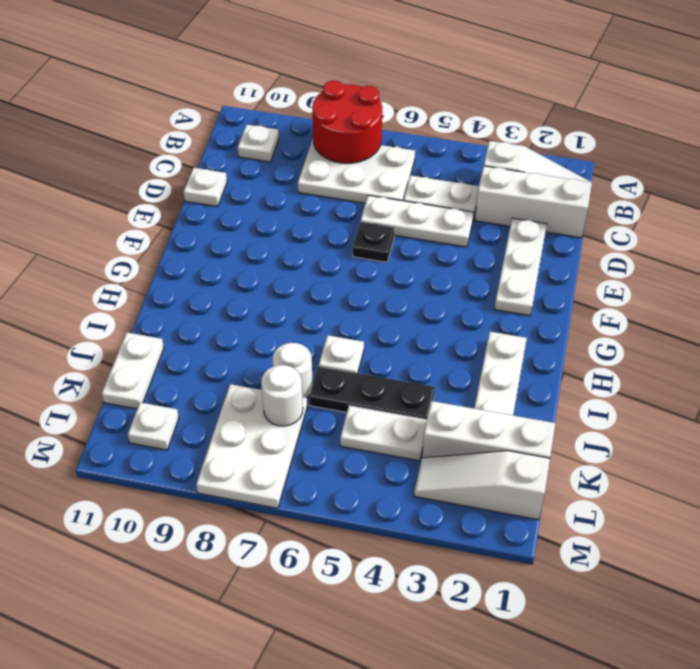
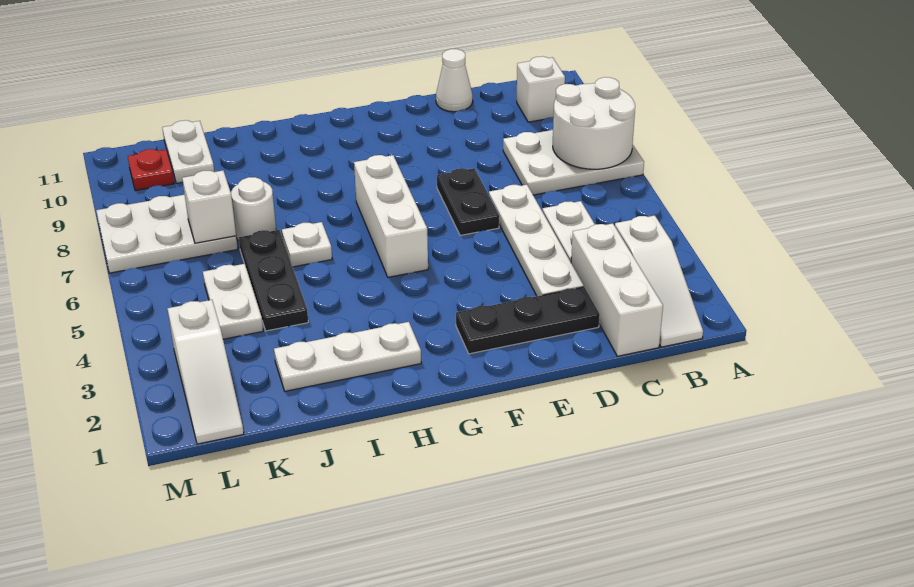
red round brick A7:B8 level 2 -> white round brick A7:B8 level 2
white plate B6:C8 level 1 -> white plate A7:C8 level 1
white plate B10 level 1 -> white brick B10 level 1
white plate D2:F2 level 1 -> black plate D2:F2 level 1
white plate D4:D6 level 1 -> white plate D3:D6 level 1
white plate D11 level 1 -> white cone D11 level 1
black plate E6 level 1 -> black plate E6:E7 level 1
white plate J11:K11 level 1 -> white plate K10:K11 level 1
white brick K1:K3 level 1 -> white brick G5:G7 level 1
white round brick K7 level 2 -> white brick K7 level 2
white slope L1:L3 level 1 top 1 -> white slope L1:L3 level 1 top 3
white plate L10 level 1 -> red plate L10 level 1

